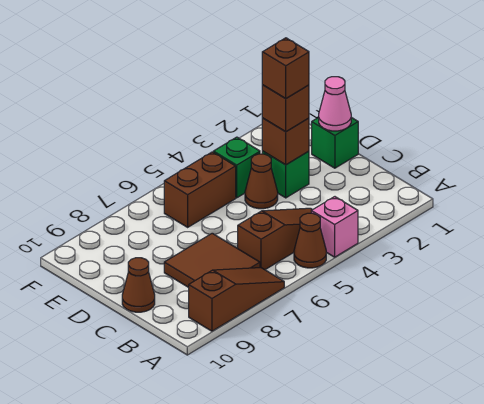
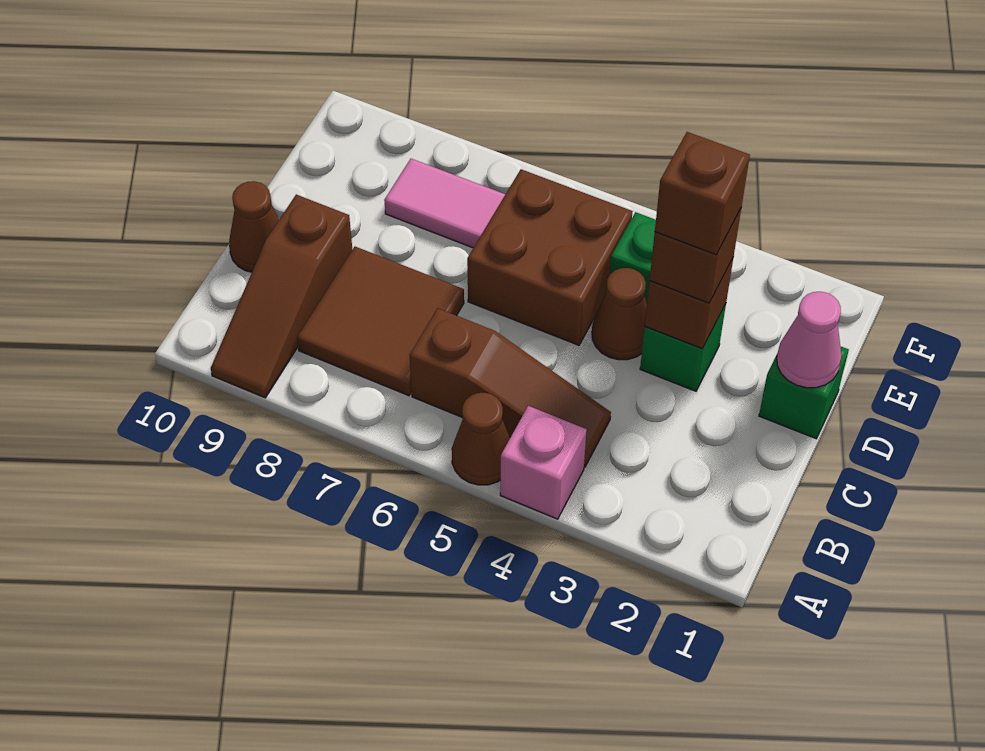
brown slope A7:A9 level 1 top 9 -> brown slope A9:C9 level 1 top C
brown brick E5:E6 level 1 -> brown brick D5:E6 level 1
none -> pink tile E7:E8 level 1

